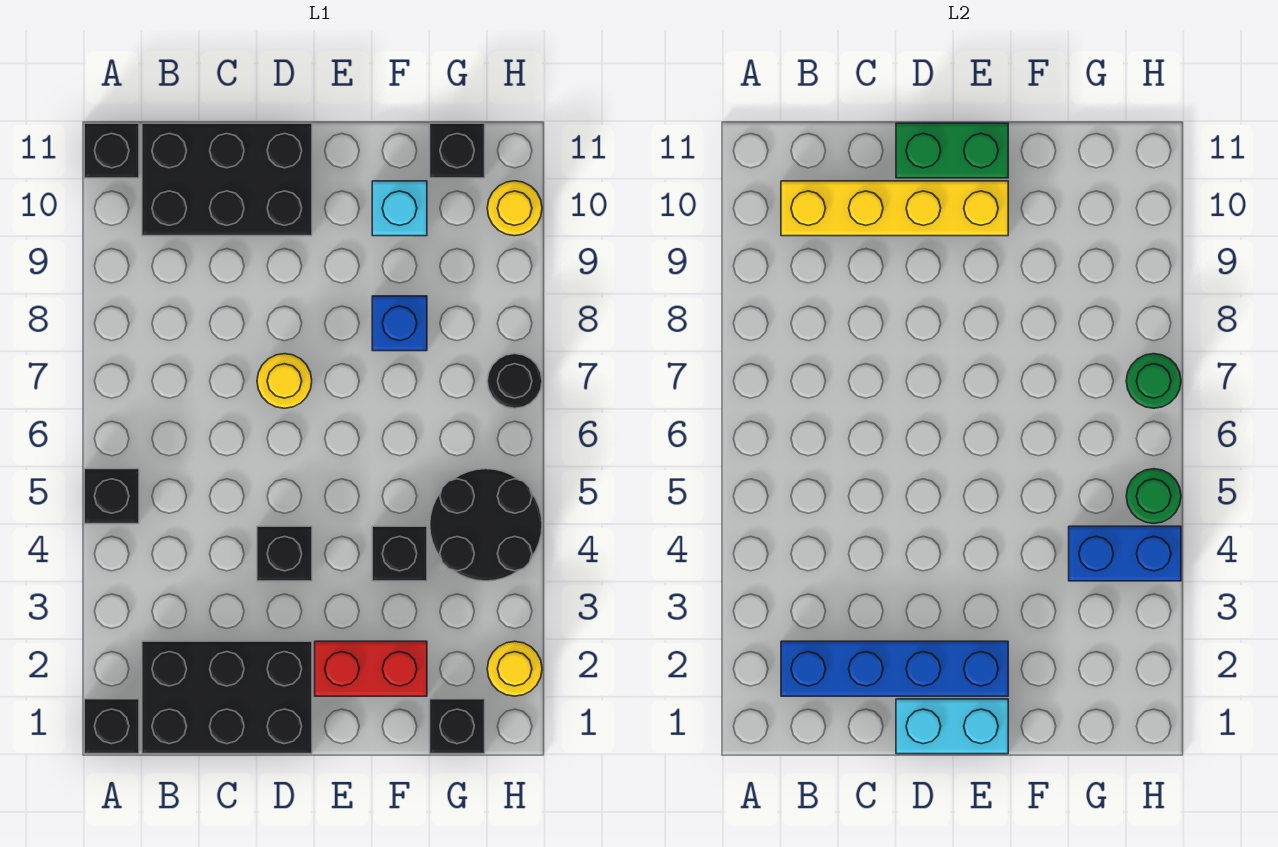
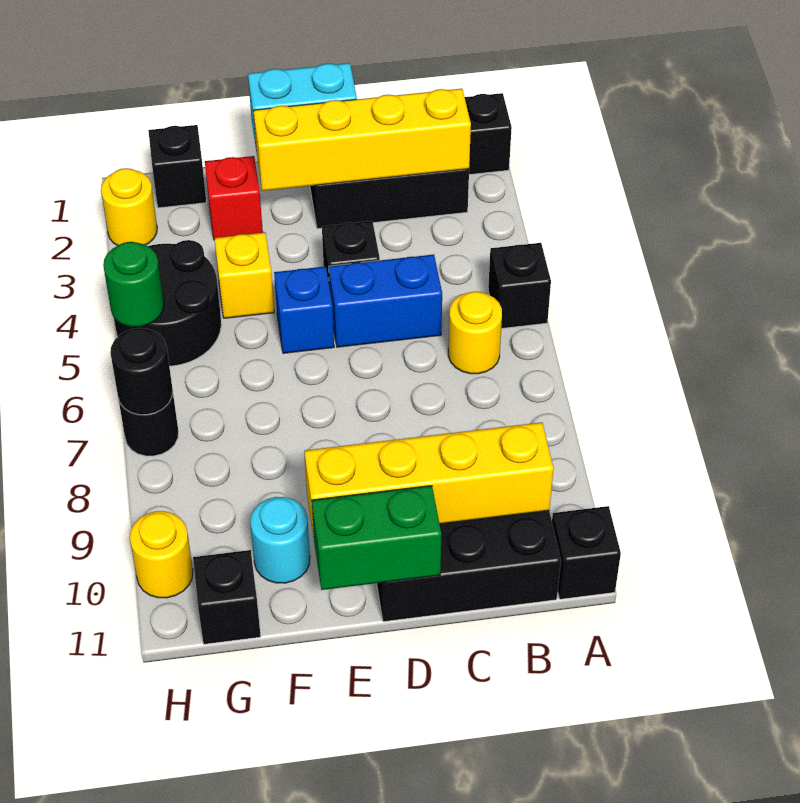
blue brick B2:E2 level 2 -> yellow brick B2:E2 level 2
yellow round brick D7 level 1 -> yellow round brick B6 level 1
red brick E2:F2 level 1 -> red brick F2 level 1
black brick F4 level 1 -> yellow brick F4 level 1
blue brick F8 level 1 -> blue brick E5 level 1
cyan brick F10 level 1 -> cyan round brick F10 level 1
blue brick G4:H4 level 2 -> blue brick C5:D5 level 1
green round brick H7 level 2 -> black round brick H7 level 2

